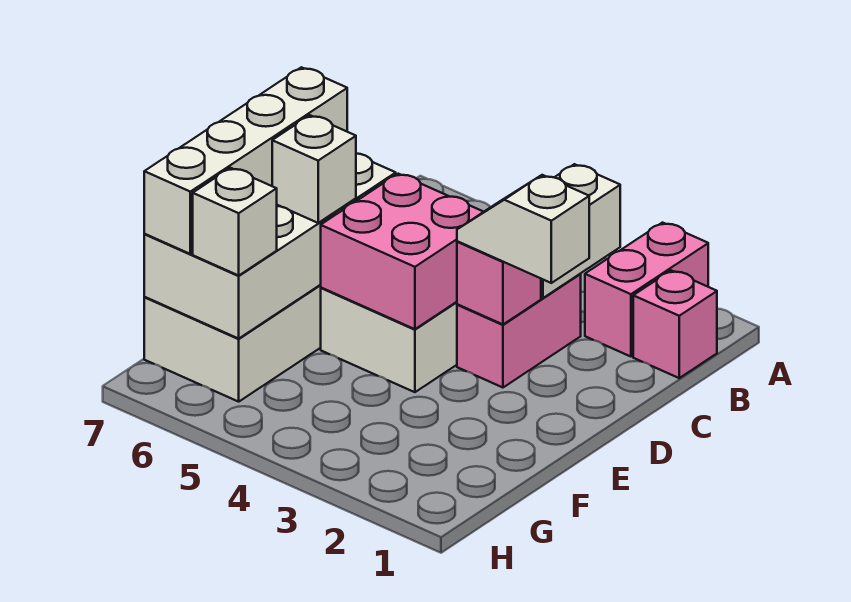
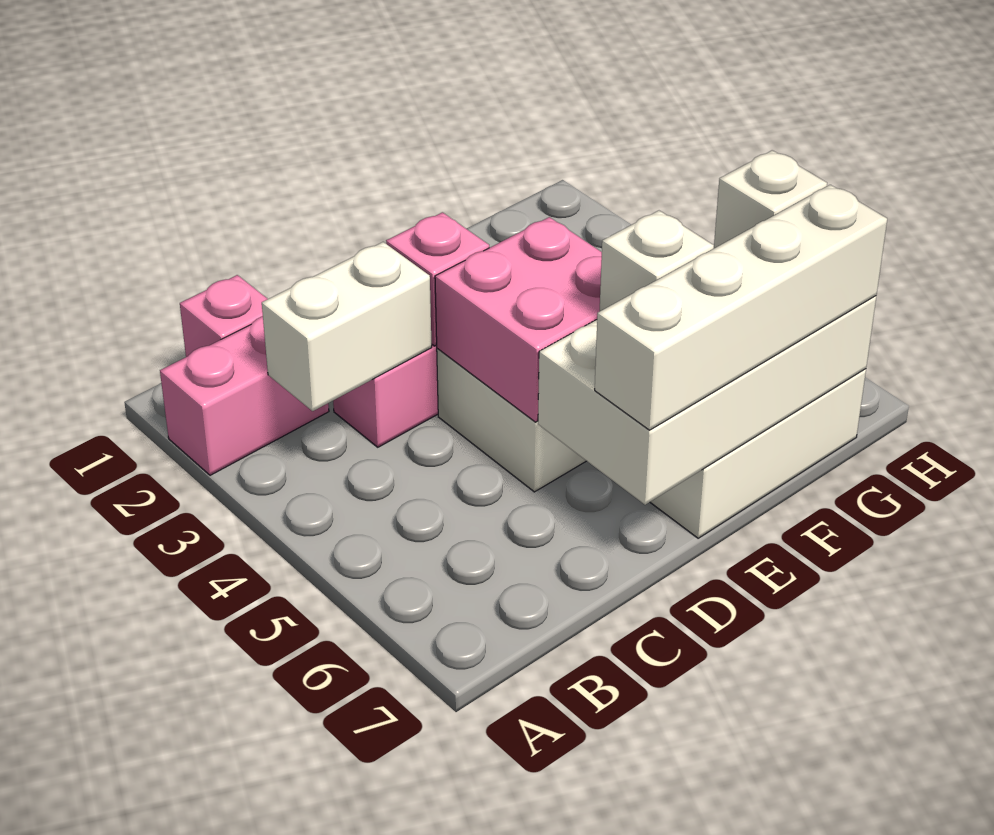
white slope D2:D3 level 3 top 2 -> none

